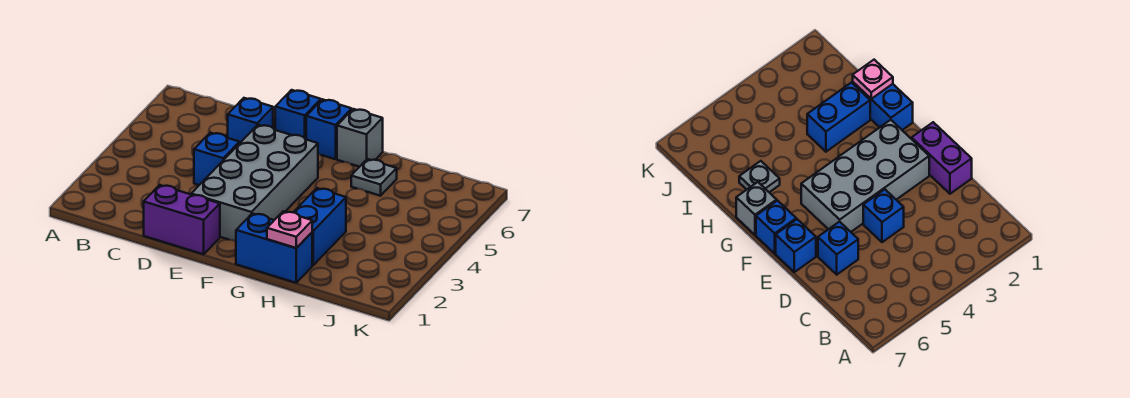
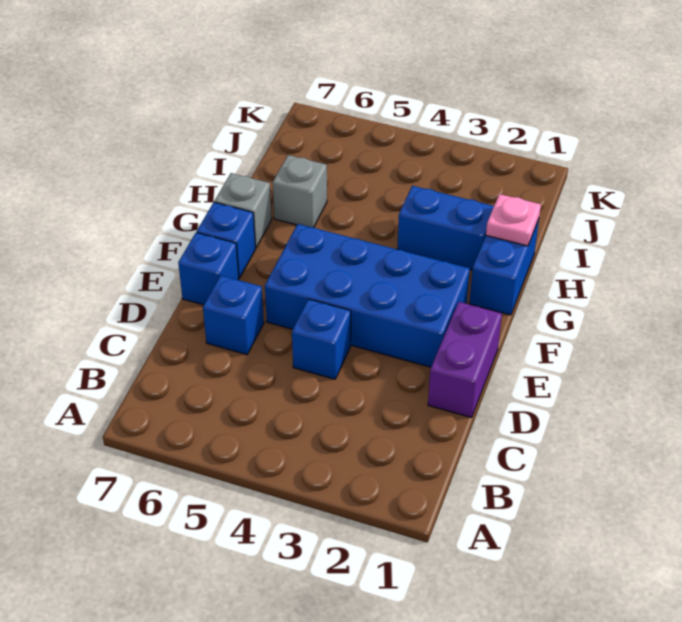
grey brick E2:F5 level 1 -> blue brick E2:F5 level 1
grey plate H6 level 1 -> grey brick H6 level 1

